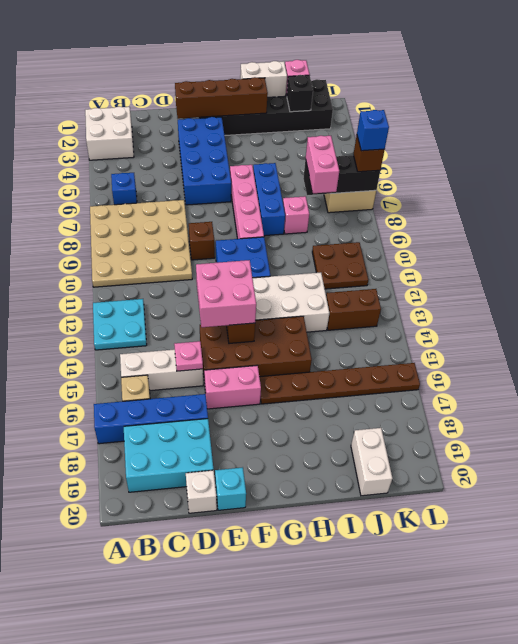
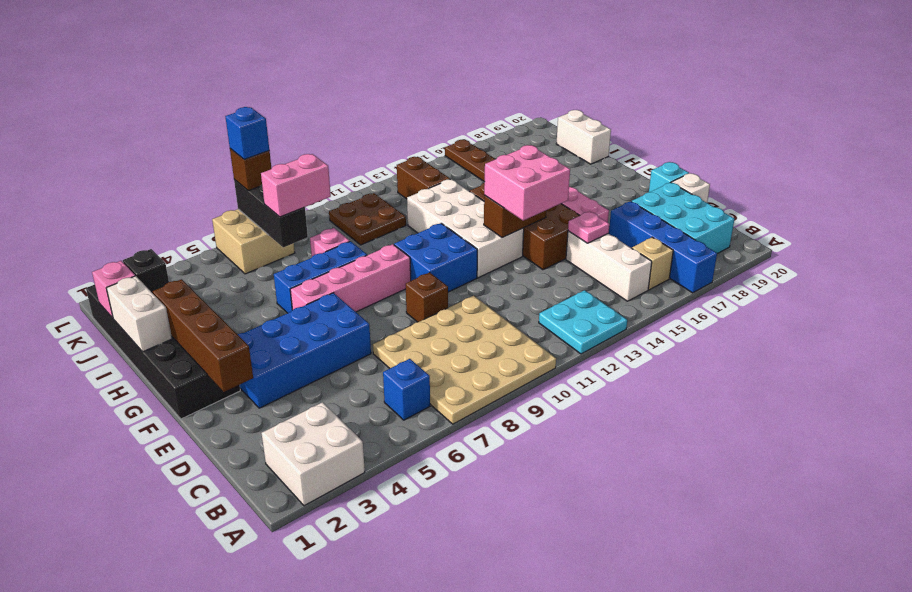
white brick J19:J20 level 1 -> white brick I20:J20 level 1

